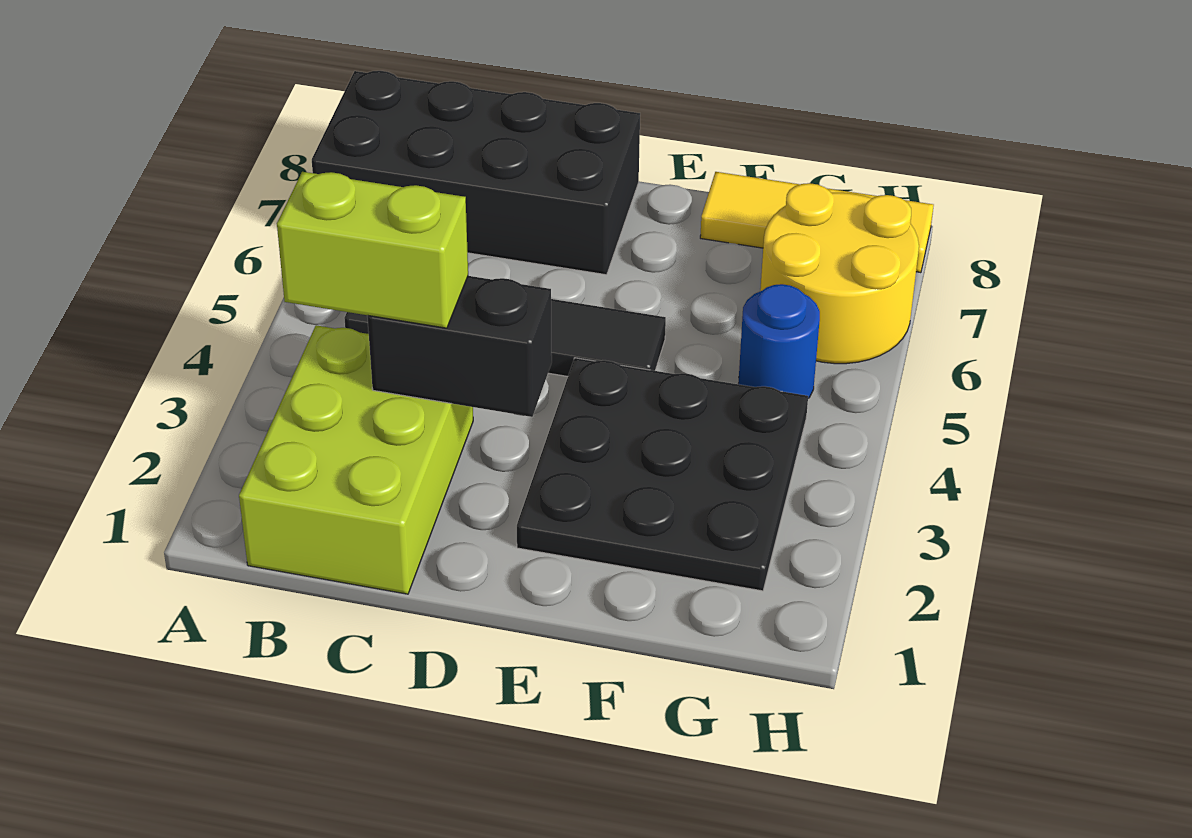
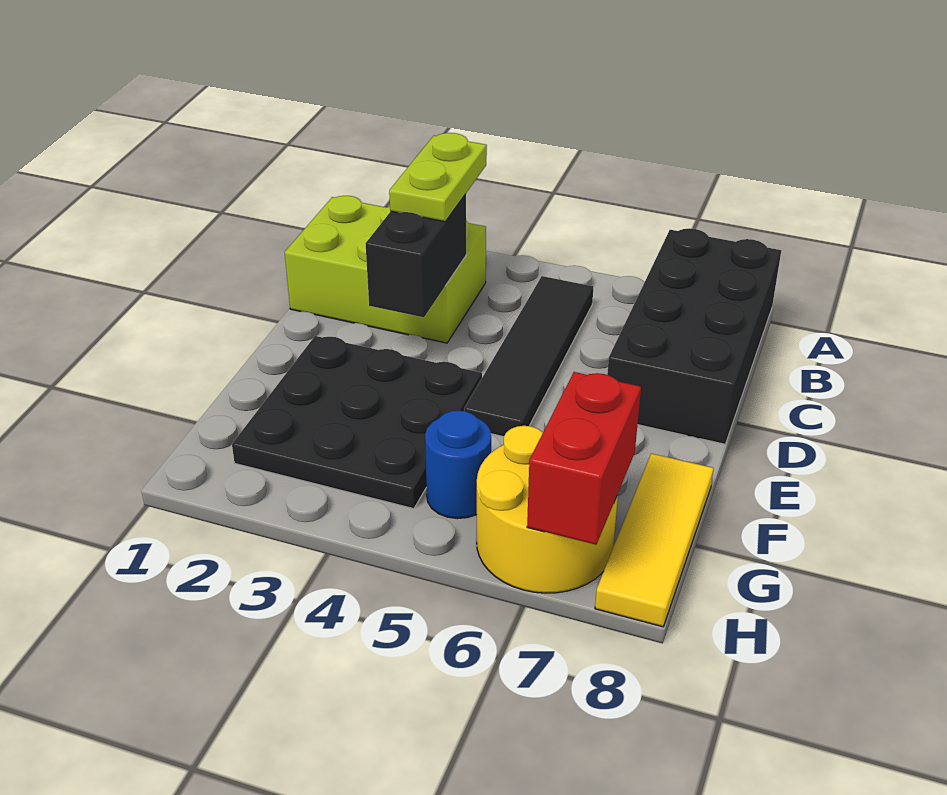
lime brick B3:C3 level 3 -> lime plate B3:C3 level 3
none -> red brick G7:H7 level 2

